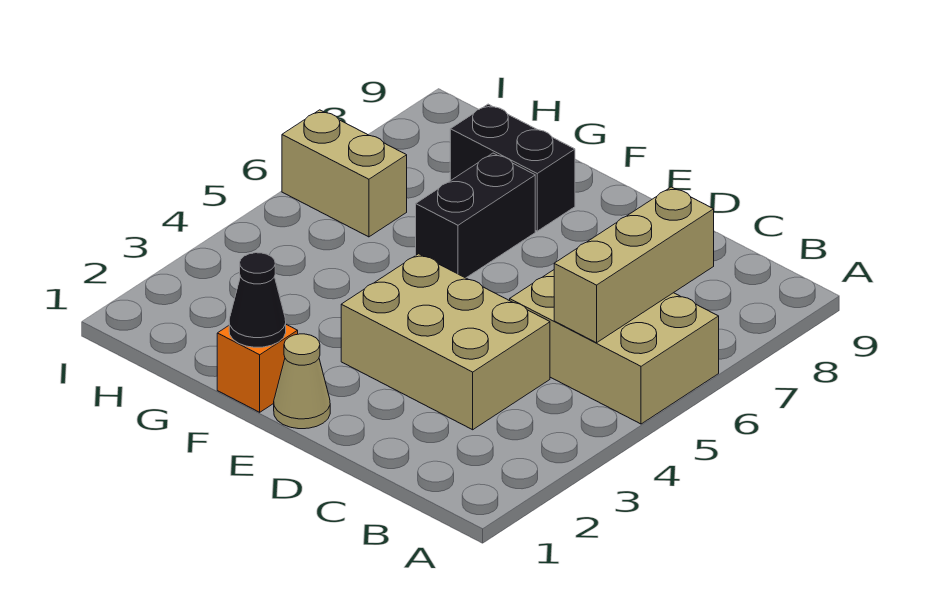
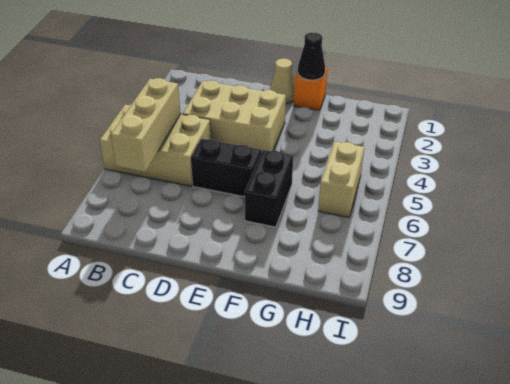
black brick F8:G8 level 1 -> black brick D6:E6 level 1
tan brick H6:I6 level 1 -> tan brick H5:H6 level 1

